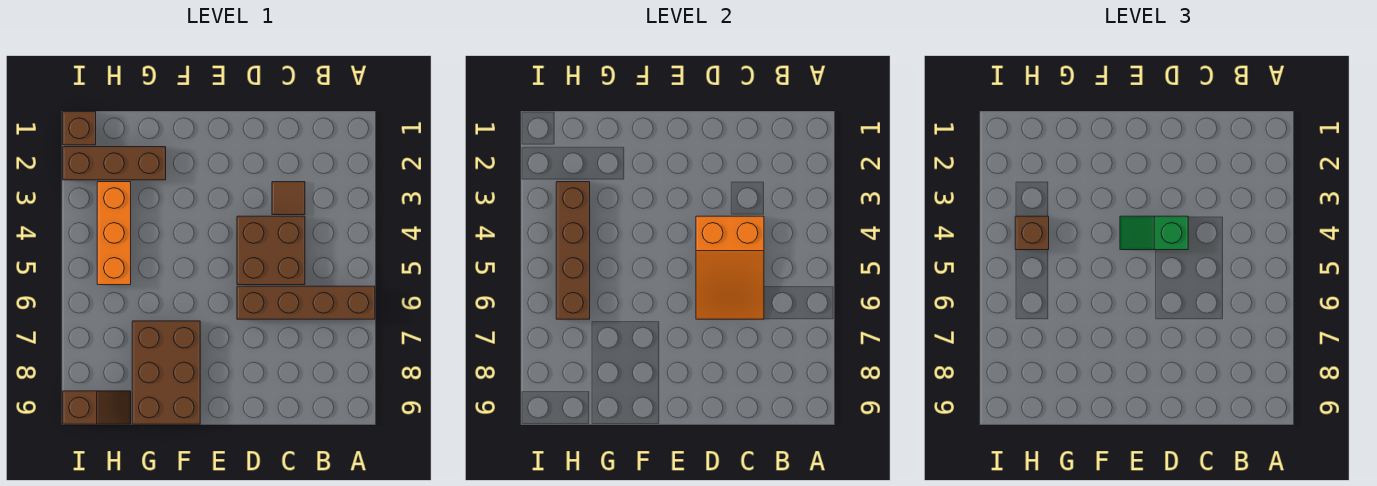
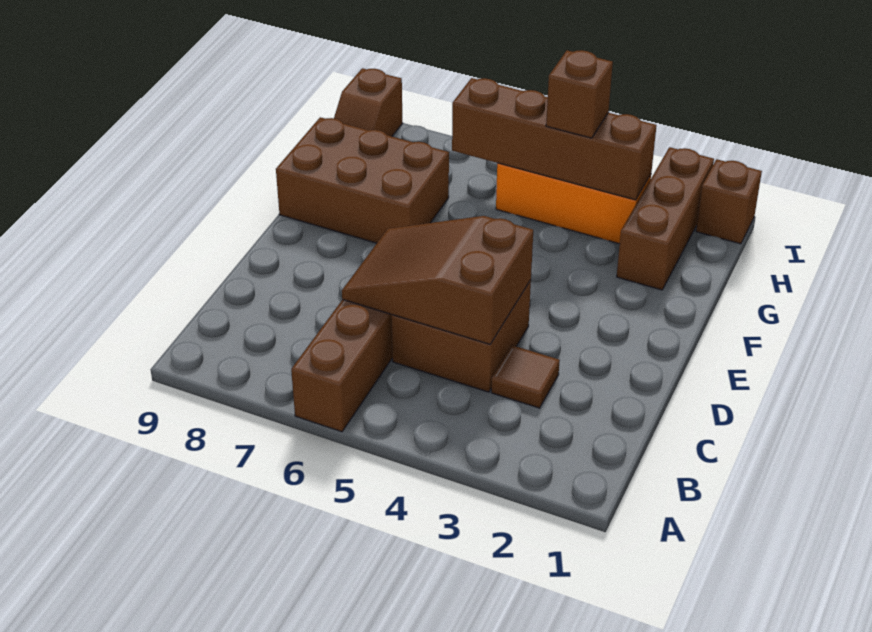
orange slope C4:D6 level 2 top 4 -> brown slope C4:D6 level 2 top 4
green slope D4:E4 level 3 top D -> none

